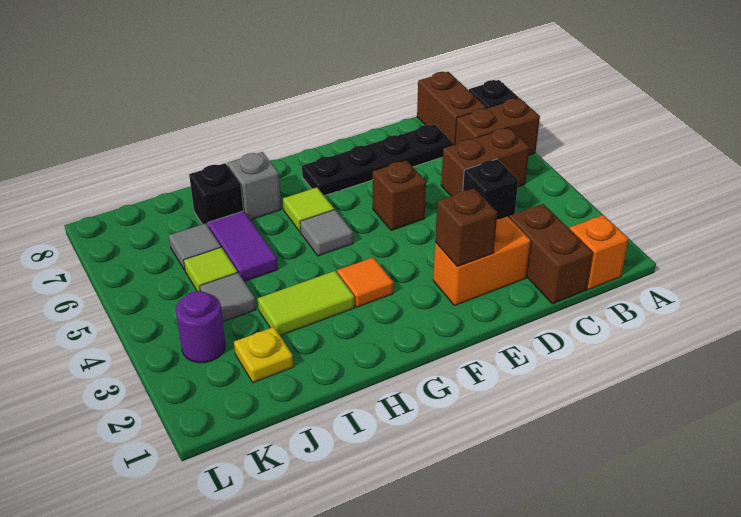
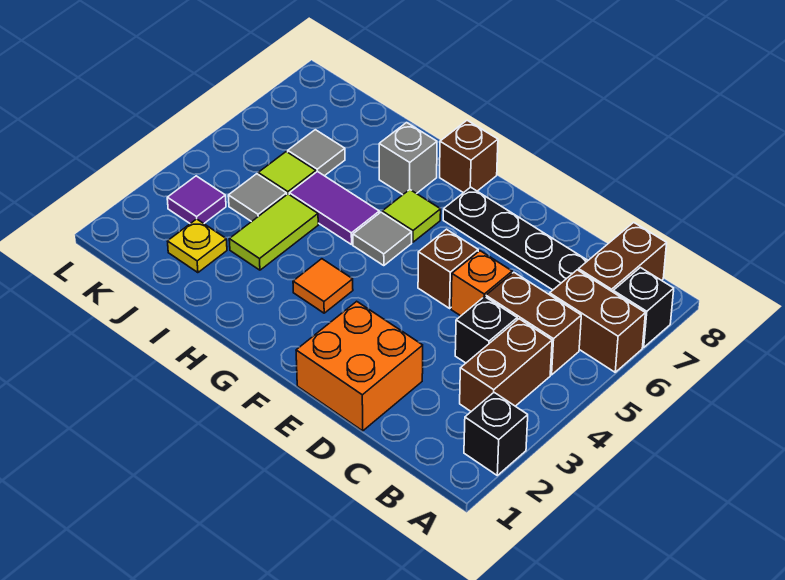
orange brick B1 level 1 -> orange brick D5 level 1
brown brick C1:C2 level 1 -> brown brick B3:B4 level 1
orange brick D2:E2 level 1 -> orange brick D1:E2 level 1
brown brick E2 level 2 -> brown brick G8 level 1
lime tile H3:I3 level 1 -> lime tile I3:I4 level 1
purple tile I5:I6 level 1 -> purple tile H5:I5 level 1
black brick I7 level 1 -> black brick A2 level 1
purple round brick K3 level 1 -> purple tile K3 level 1

